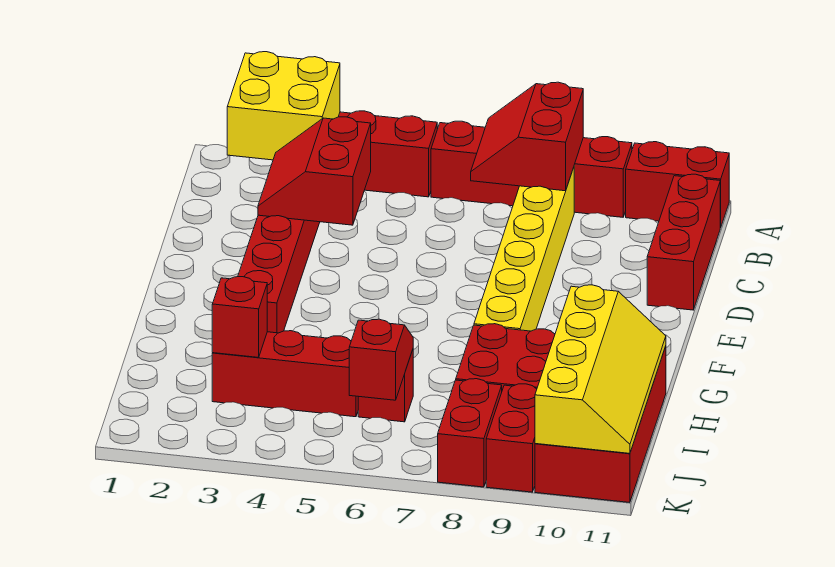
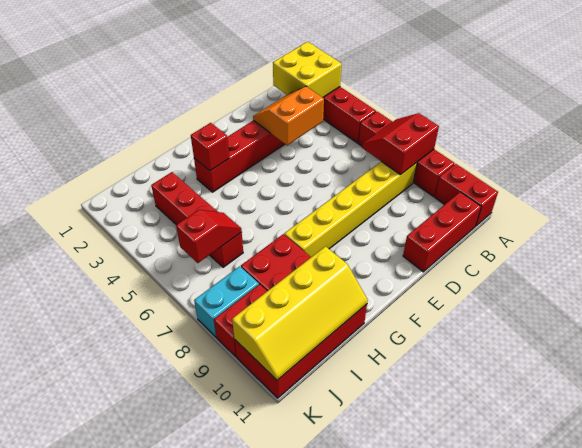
red slope C3:D4 level 2 top 4 -> orange slope C3:D4 level 2 top 4
red brick I3 level 2 -> red brick G3 level 2
red brick J8:K8 level 1 -> cyan brick J8:K8 level 1

